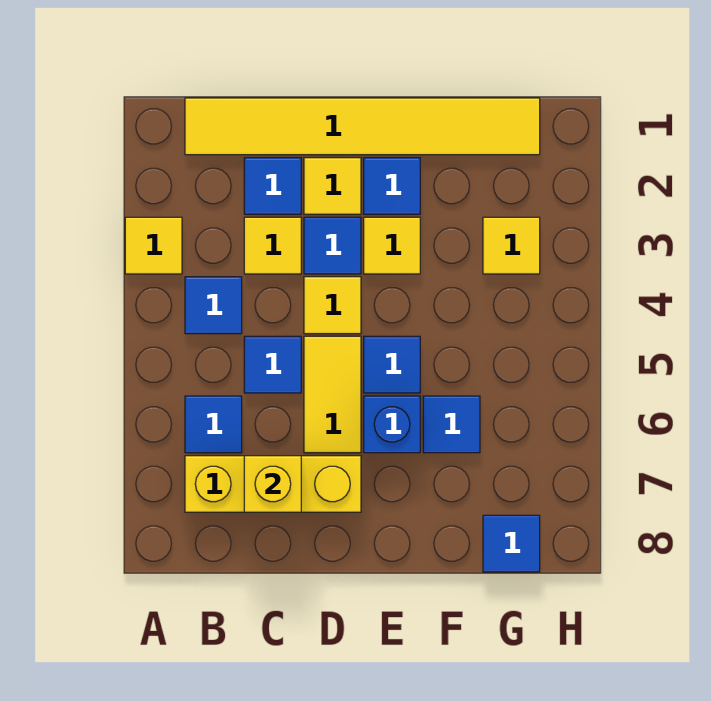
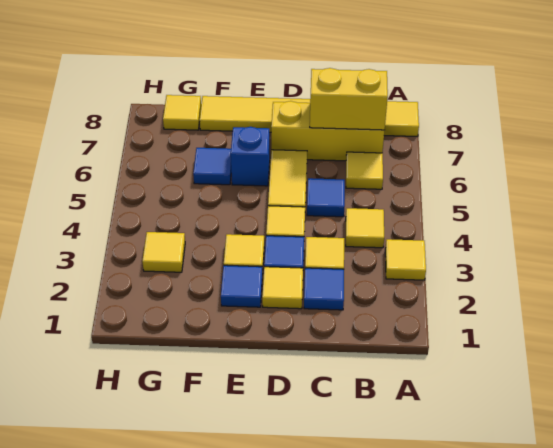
yellow tile B1:G1 level 1 -> yellow tile A8:F8 level 1
blue tile B4 level 1 -> yellow tile B4 level 1
blue tile B6 level 1 -> yellow tile B6 level 1
yellow brick C7 level 2 -> yellow brick B7:C7 level 2
blue tile E5 level 1 -> none
blue tile G8 level 1 -> yellow tile G8 level 1

